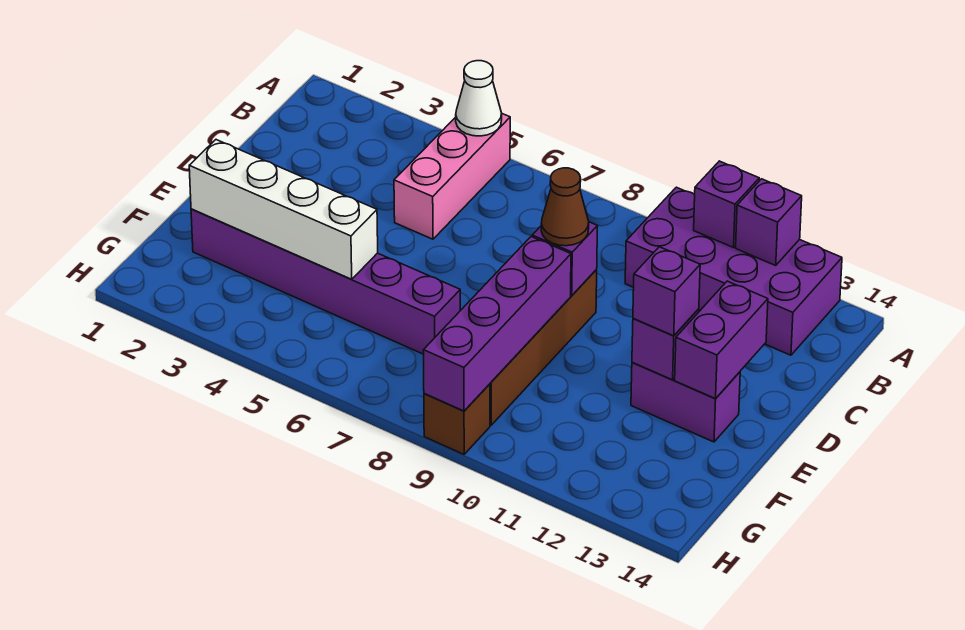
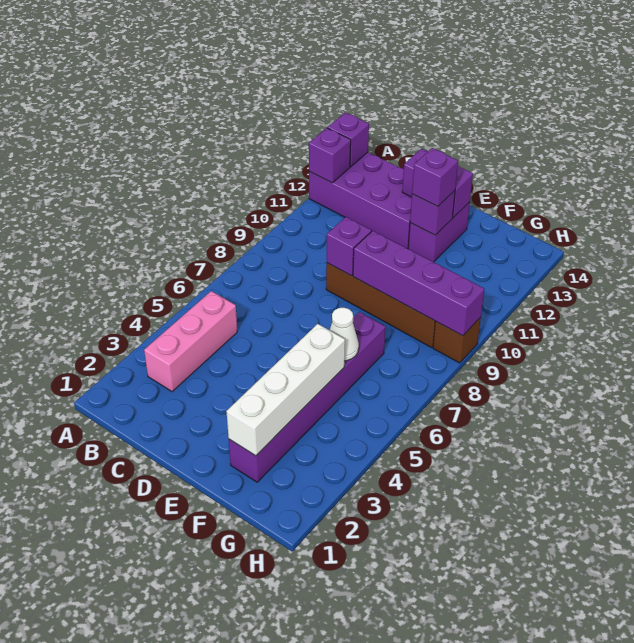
pink brick A5:C5 level 1 -> pink brick B3:B5 level 1
white cone A5 level 2 -> white cone F6 level 2
purple brick A10:B13 level 1 -> purple brick A12:D13 level 1
purple brick A11 level 2 -> purple brick A13 level 2
brown cone D9 level 3 -> none

